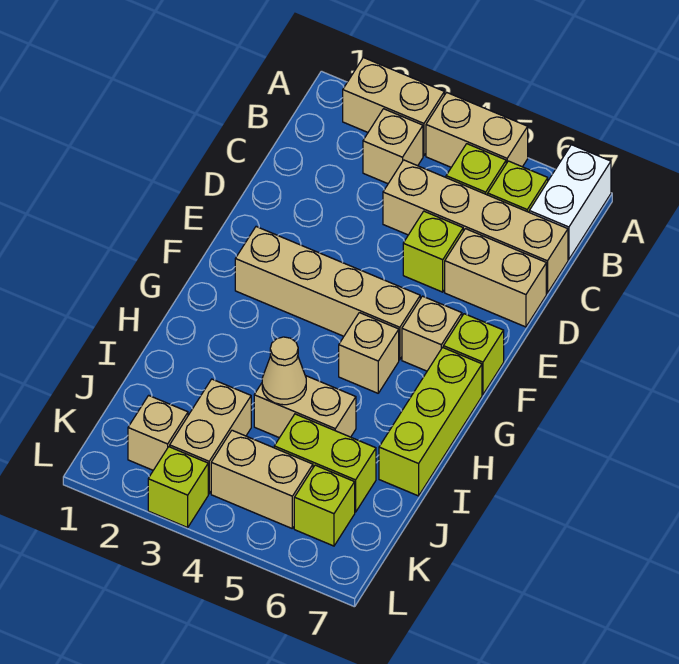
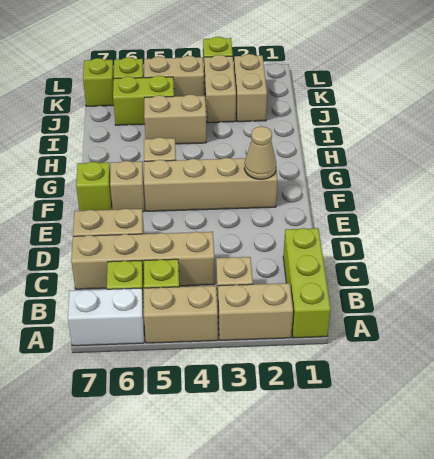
white brick A7:B7 level 1 -> white brick A6:A7 level 1
lime brick D5 level 1 -> lime brick K7 level 1
lime brick G7:I7 level 1 -> lime brick A1:C1 level 1
tan cone I4 level 2 -> tan cone F2 level 2
tan brick K2 level 1 -> tan brick J2:K2 level 1

